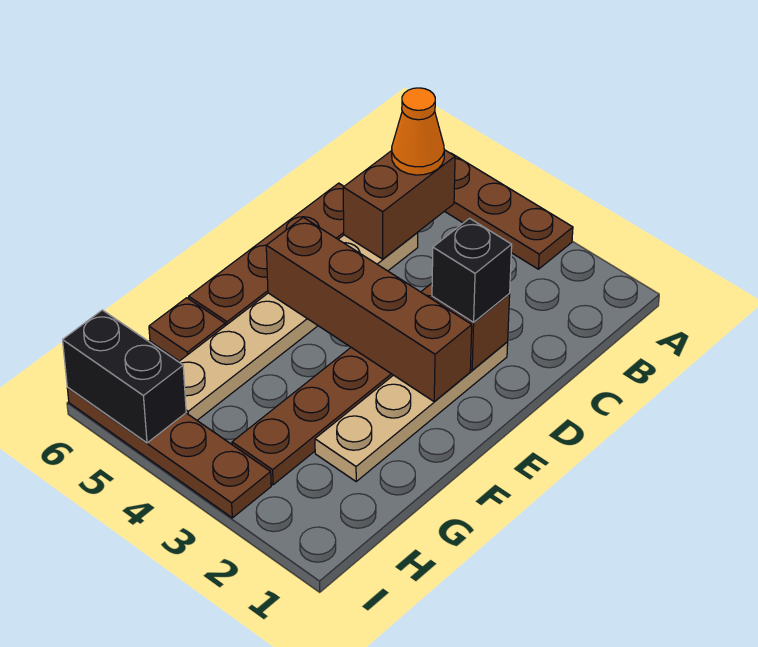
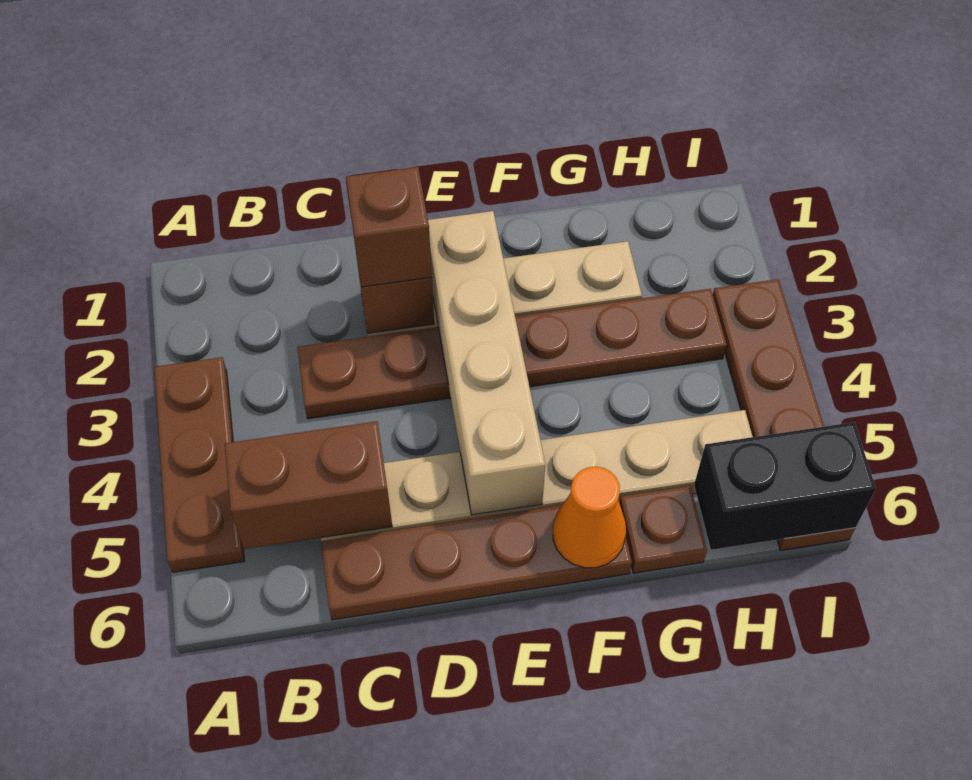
orange cone B5 level 3 -> orange cone F6 level 2
black brick D2 level 3 -> brown brick D2 level 3
brown brick E2:E5 level 2 -> tan brick E2:E5 level 2
black brick I5:I6 level 2 -> black brick H6:I6 level 2

